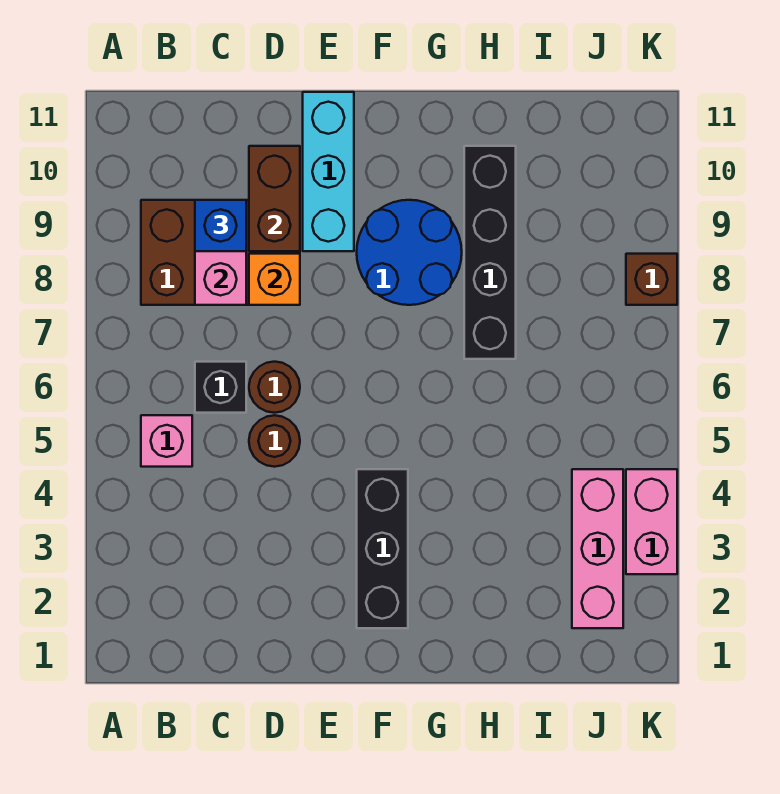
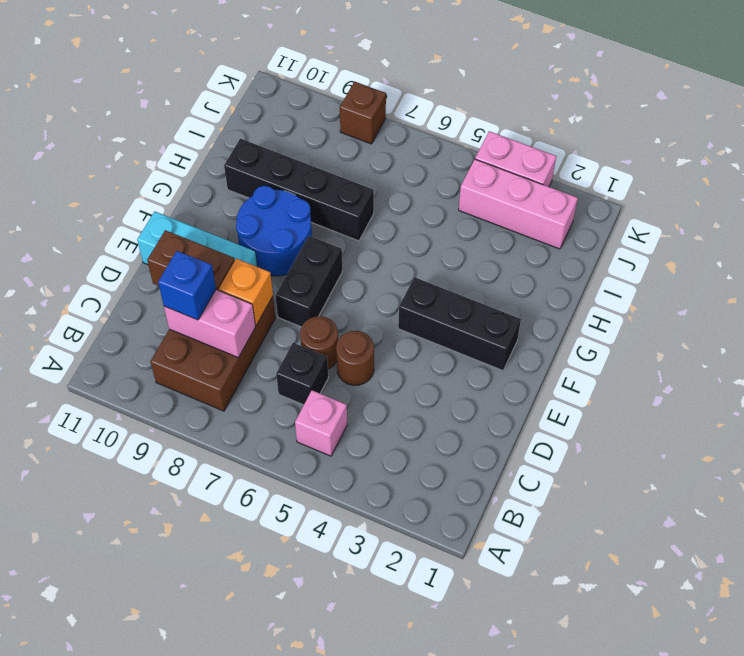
none -> black brick E7:F7 level 1

